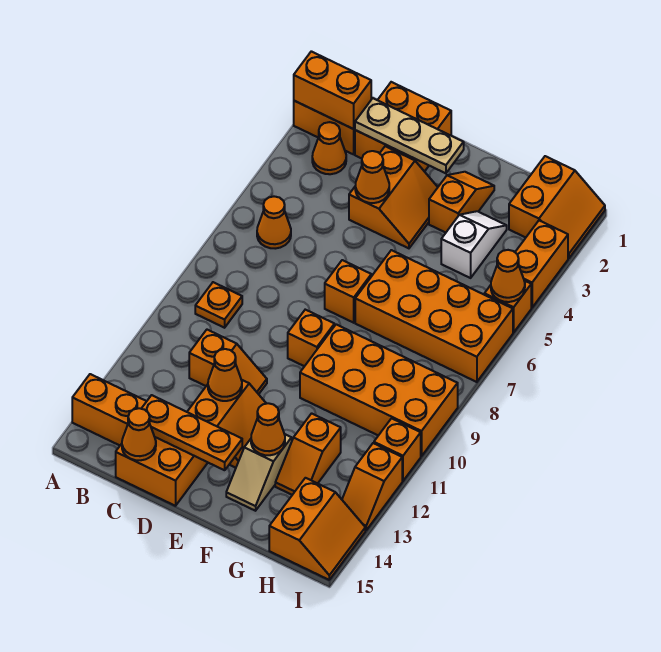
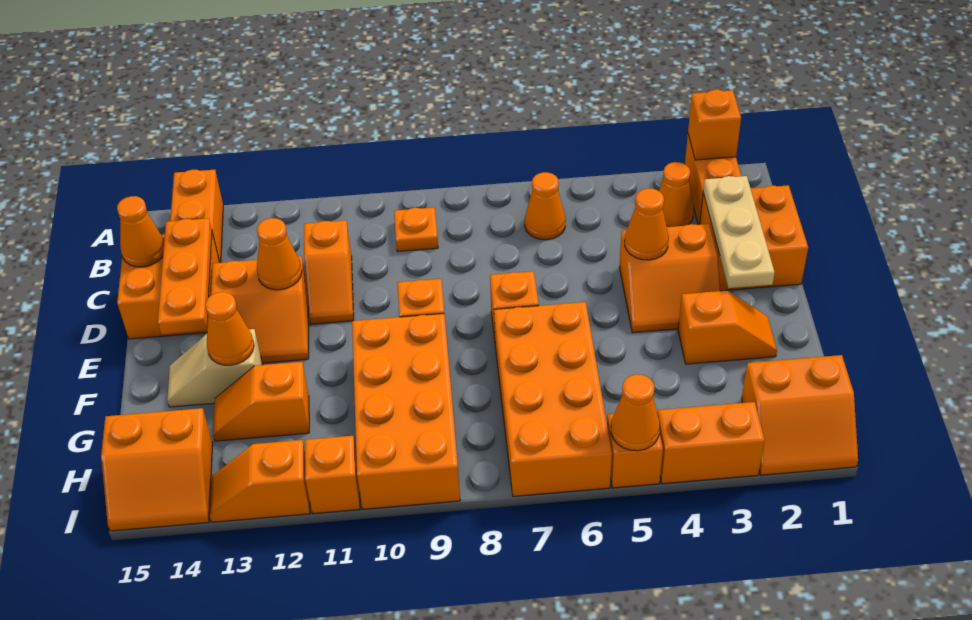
orange brick A2:B2 level 2 -> orange brick A2 level 2
white slope G3:G4 level 1 top 4 -> none

